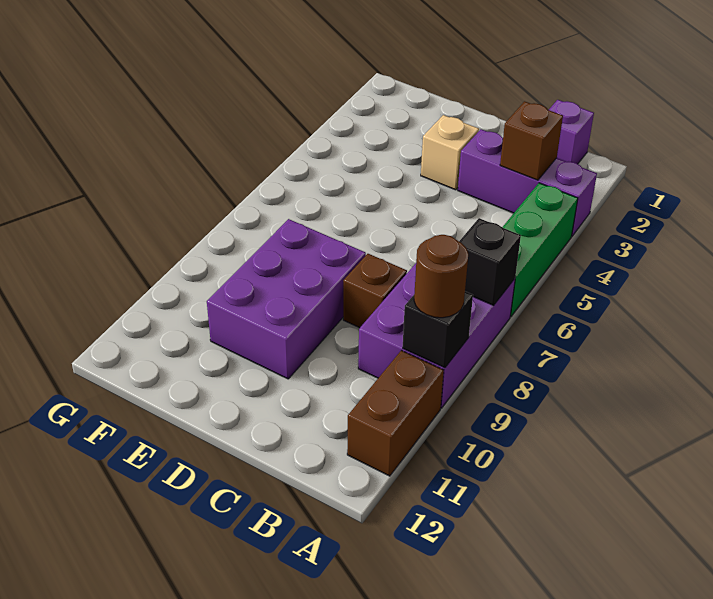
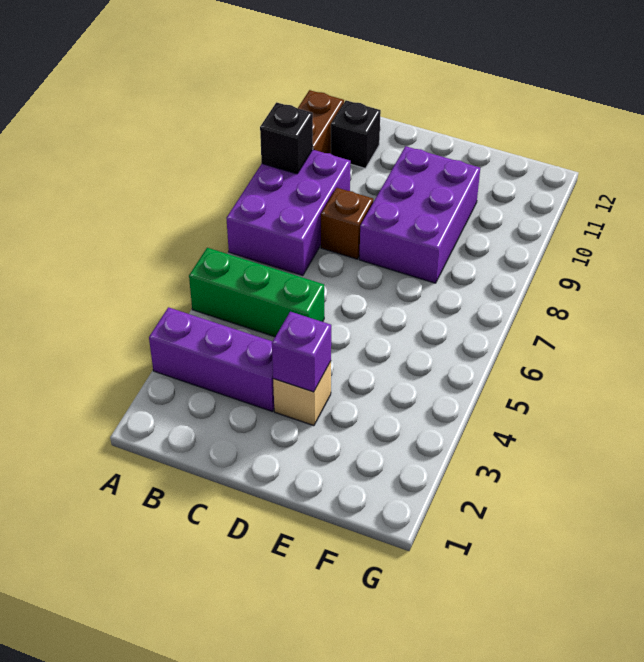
green brick A4:A6 level 1 -> green brick A5:C5 level 1
black brick A7 level 2 -> black brick B11 level 1
brown round brick A9 level 3 -> none
purple brick B1 level 1 -> purple brick D3 level 2
brown brick B3 level 2 -> none

